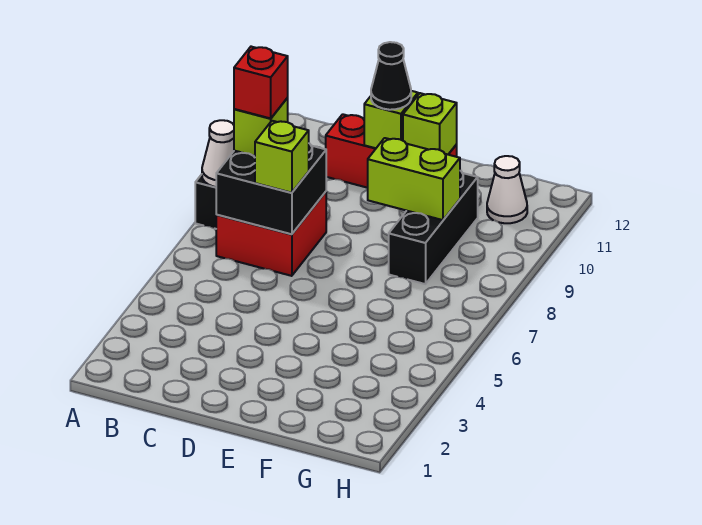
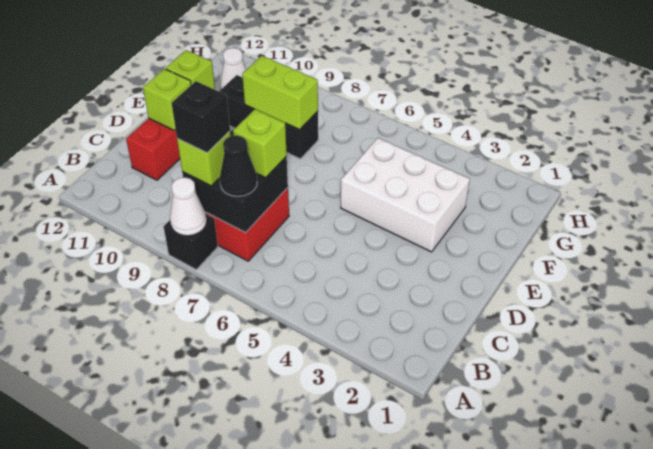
red brick B8 level 4 -> black brick B8 level 4
black cone D11 level 3 -> black cone B7 level 3
none -> white brick E3:F5 level 1
lime brick E9:F9 level 2 -> lime brick F8:F9 level 2

